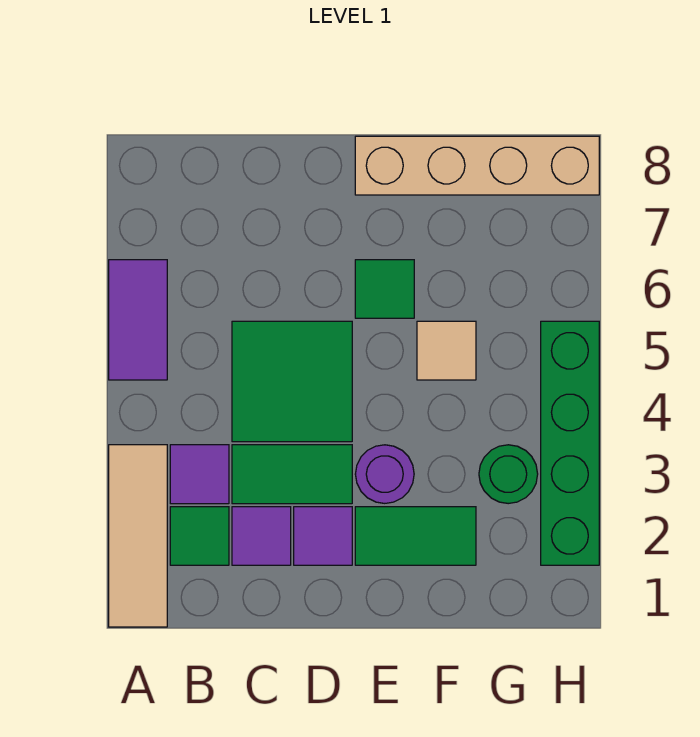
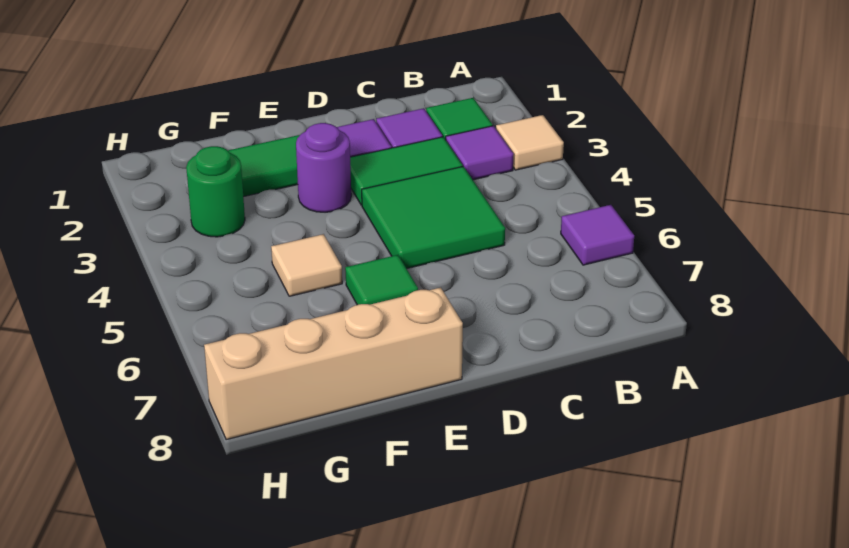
tan tile A1:A3 level 1 -> tan tile A3 level 1
purple tile A5:A6 level 1 -> purple tile A6 level 1
green brick H2:H5 level 1 -> none

